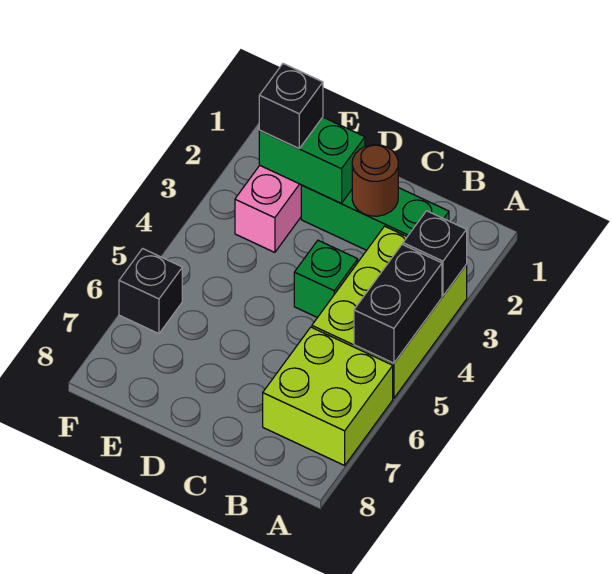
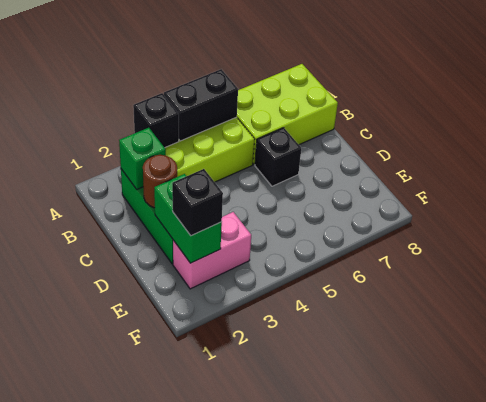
lime brick A6:B7 level 1 -> lime brick A6:B8 level 1
green brick C4 level 1 -> green brick B2 level 2
black brick F6 level 1 -> black brick C6 level 1

